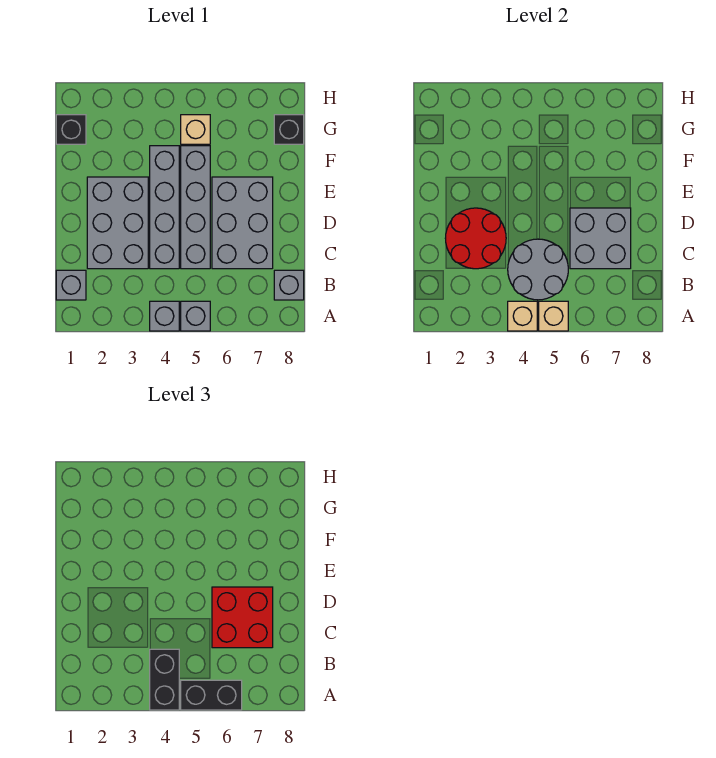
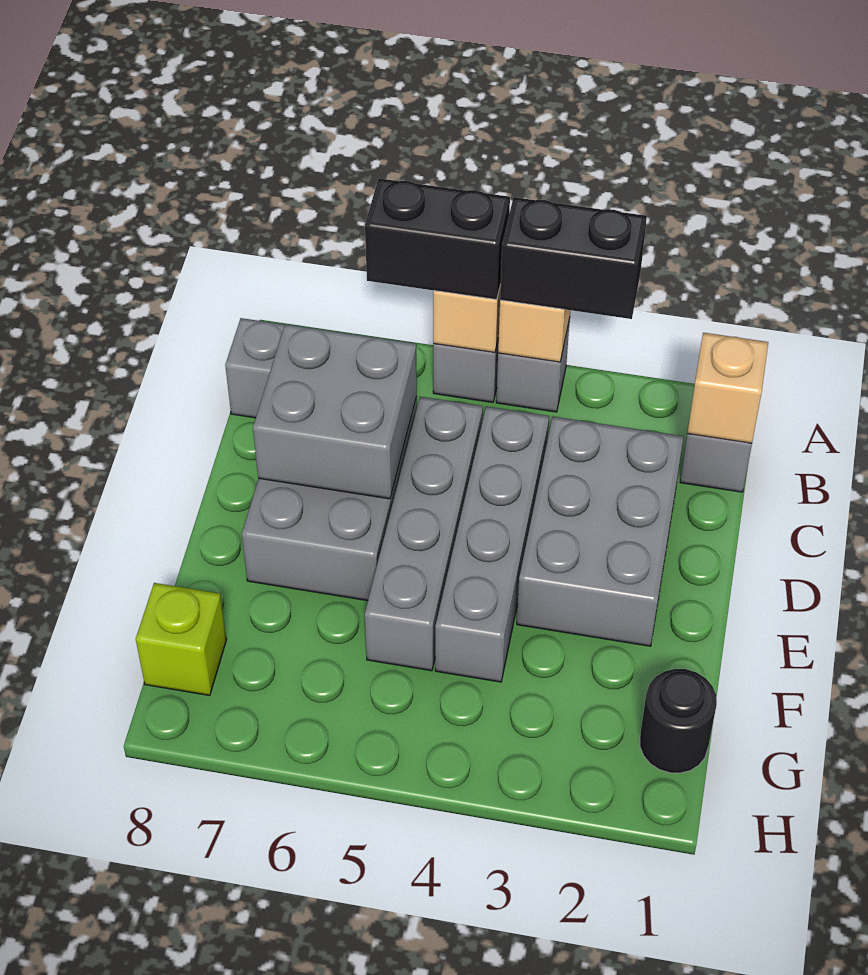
black brick A4:B4 level 3 -> black brick A3:A4 level 3
grey round brick B4:C5 level 2 -> none
red round brick C2:D3 level 2 -> none
red brick C6:D7 level 3 -> none
black brick G1 level 1 -> black round brick G1 level 1
tan brick G5 level 1 -> tan brick B1 level 2
black brick G8 level 1 -> lime brick G8 level 1

